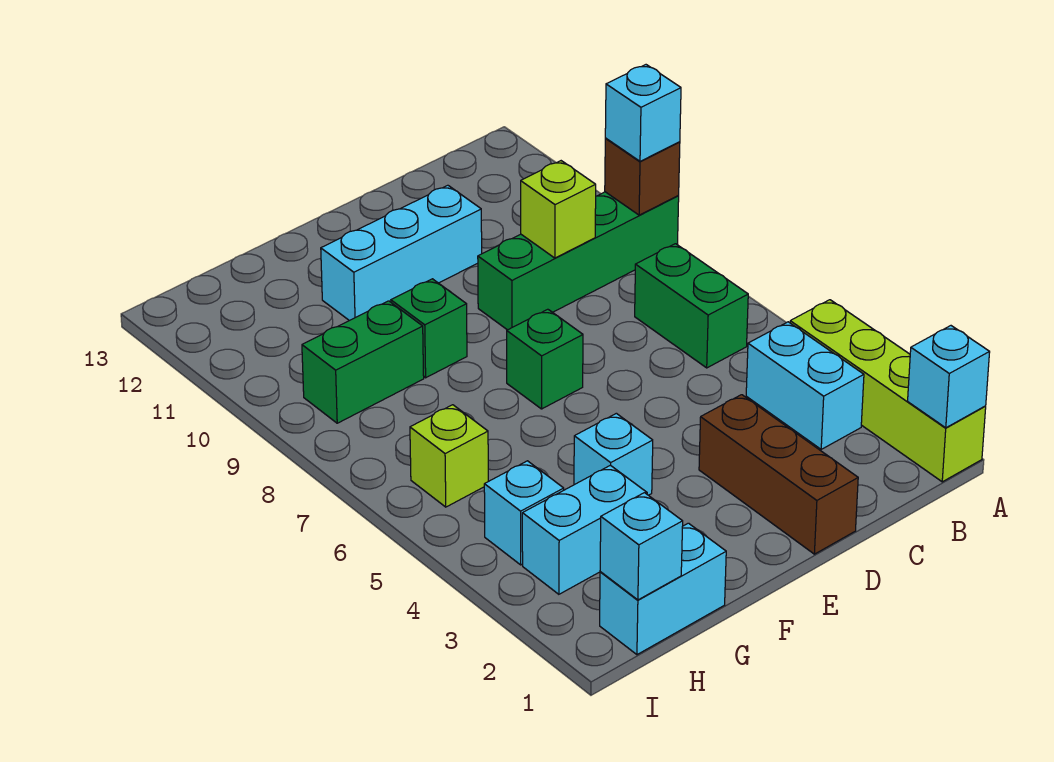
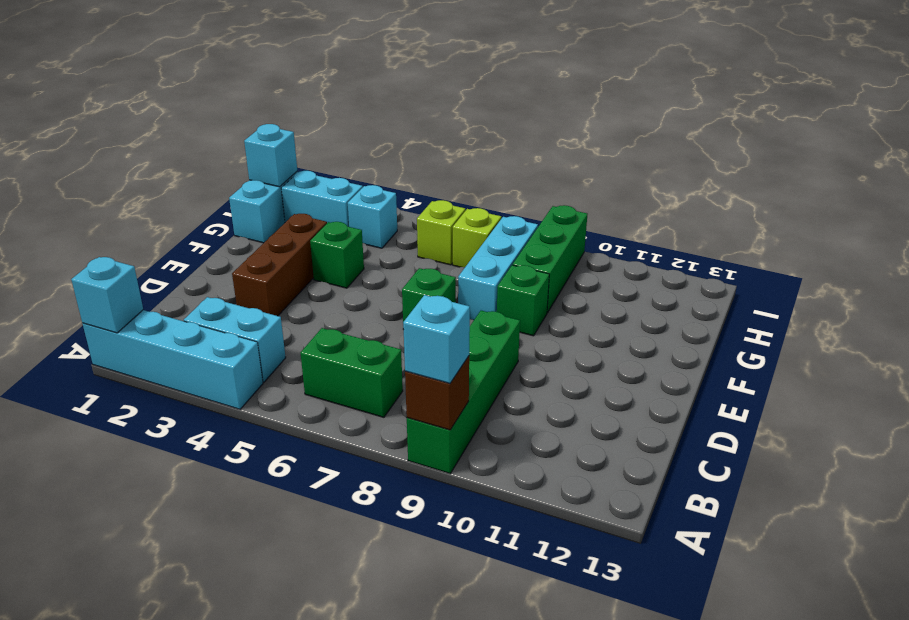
lime brick A1:A4 level 1 -> cyan brick A1:A4 level 1
lime brick C9 level 2 -> lime brick H7 level 1
brown brick D1:D3 level 1 -> brown brick D3:F3 level 1
cyan brick D11:F11 level 1 -> cyan brick F8:H8 level 1
cyan brick F4 level 1 -> green brick F4 level 1
cyan brick G3:H3 level 1 -> cyan brick H2:H3 level 1
green brick G9:H9 level 1 -> green brick G9:I9 level 1

